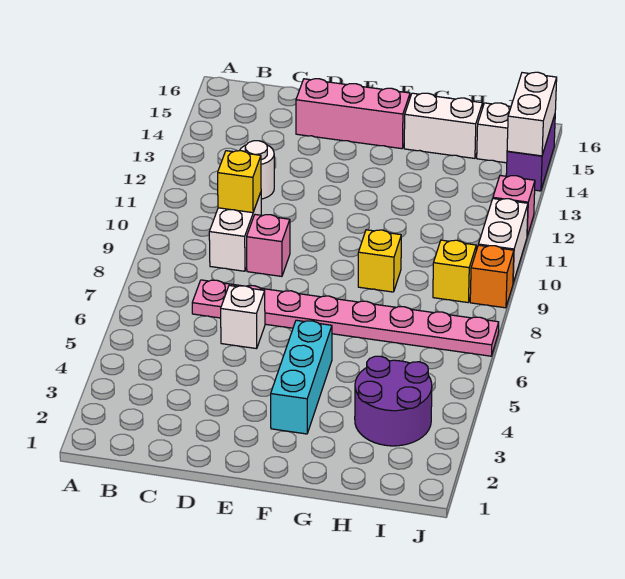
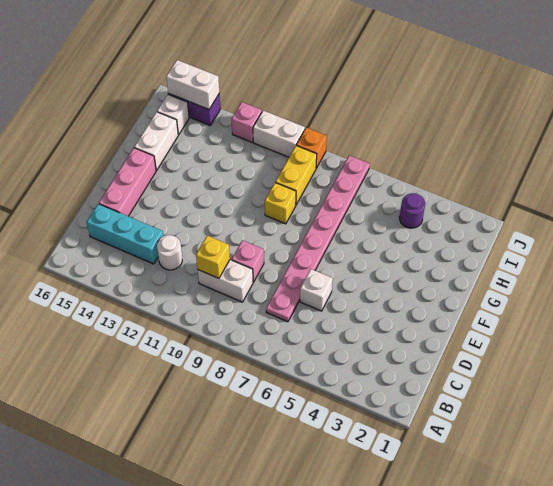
cyan brick F3:F5 level 1 -> cyan brick C13:C15 level 1
purple round brick H3:I4 level 1 -> purple round brick I4 level 1
yellow brick I9 level 1 -> yellow brick H9:I9 level 1

